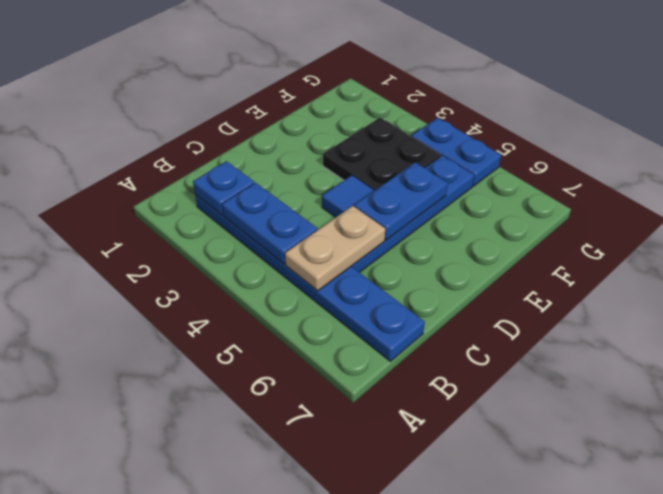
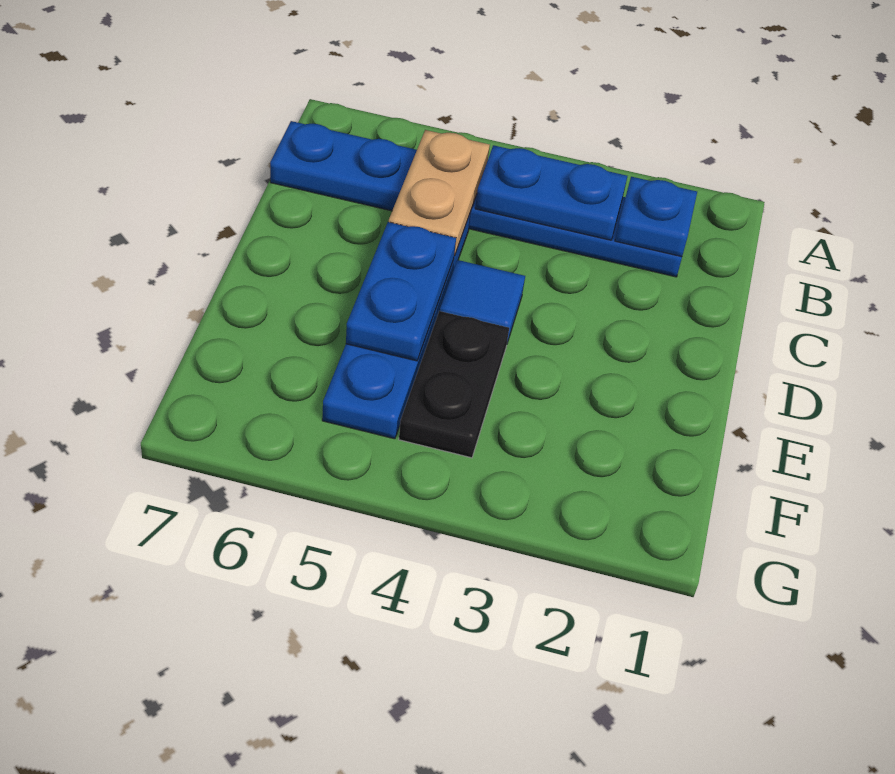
black plate E3:F4 level 1 -> black plate E4:F4 level 1
blue plate G4:G5 level 1 -> none

